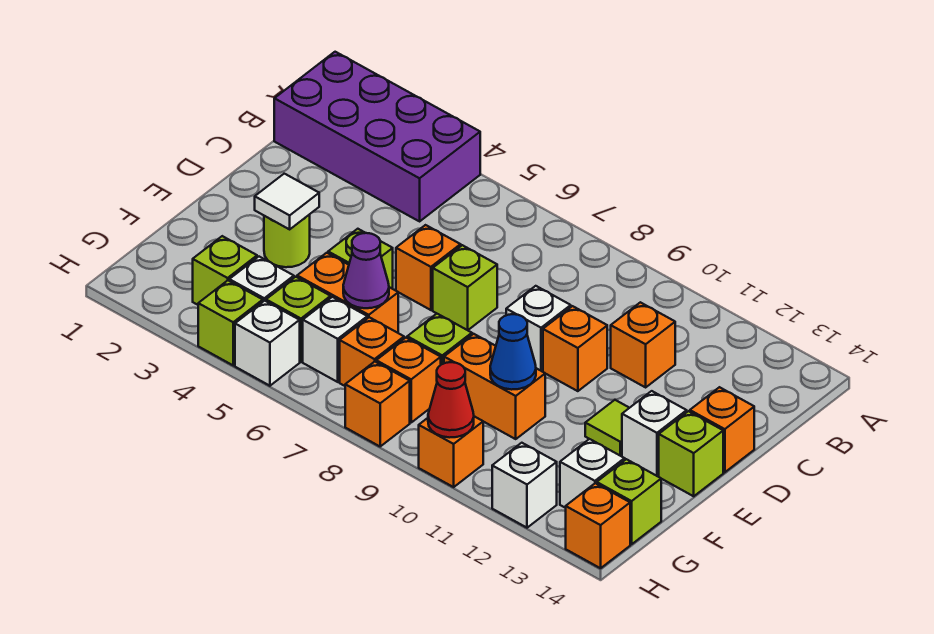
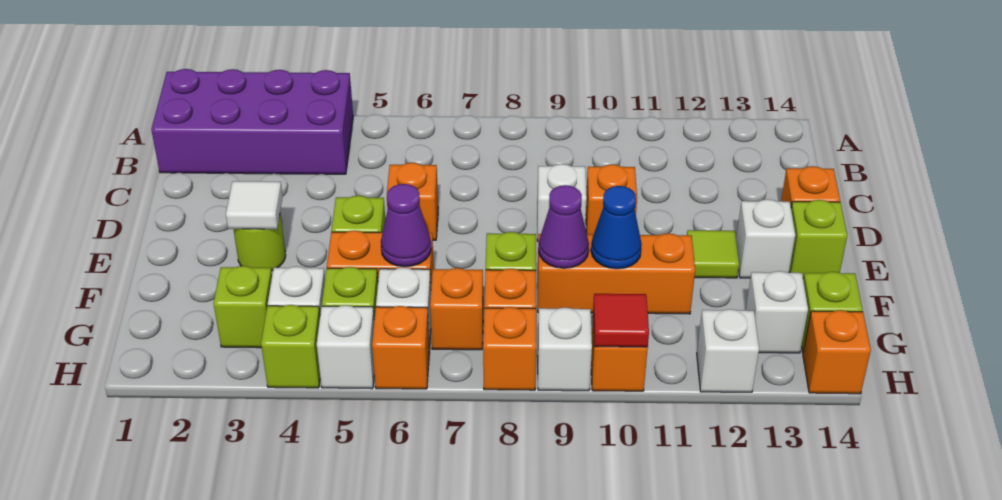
orange brick C11 level 1 -> orange brick H6 level 1
lime brick D7 level 1 -> none
orange brick F9:F10 level 1 -> orange brick F9:F11 level 1
none -> purple cone F9 level 2
none -> white brick H9 level 1
red cone H10 level 2 -> red tile H10 level 2

